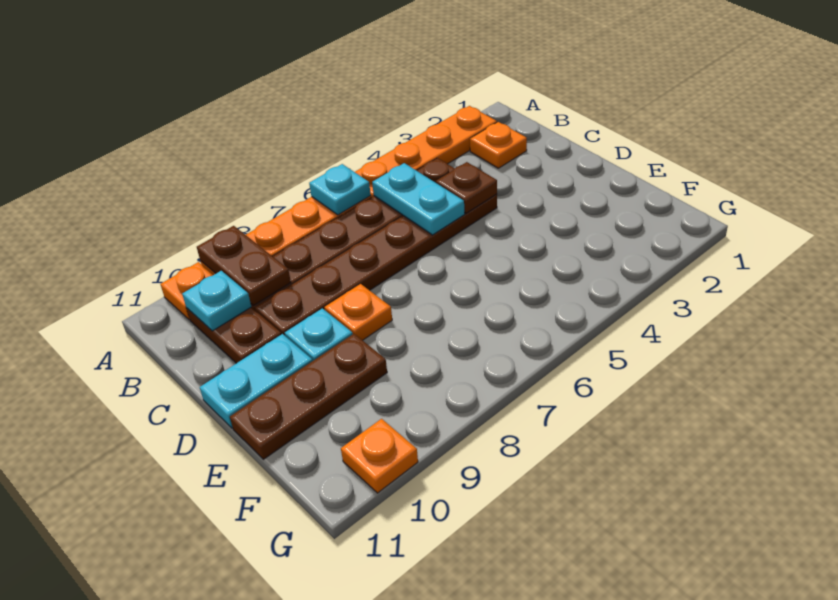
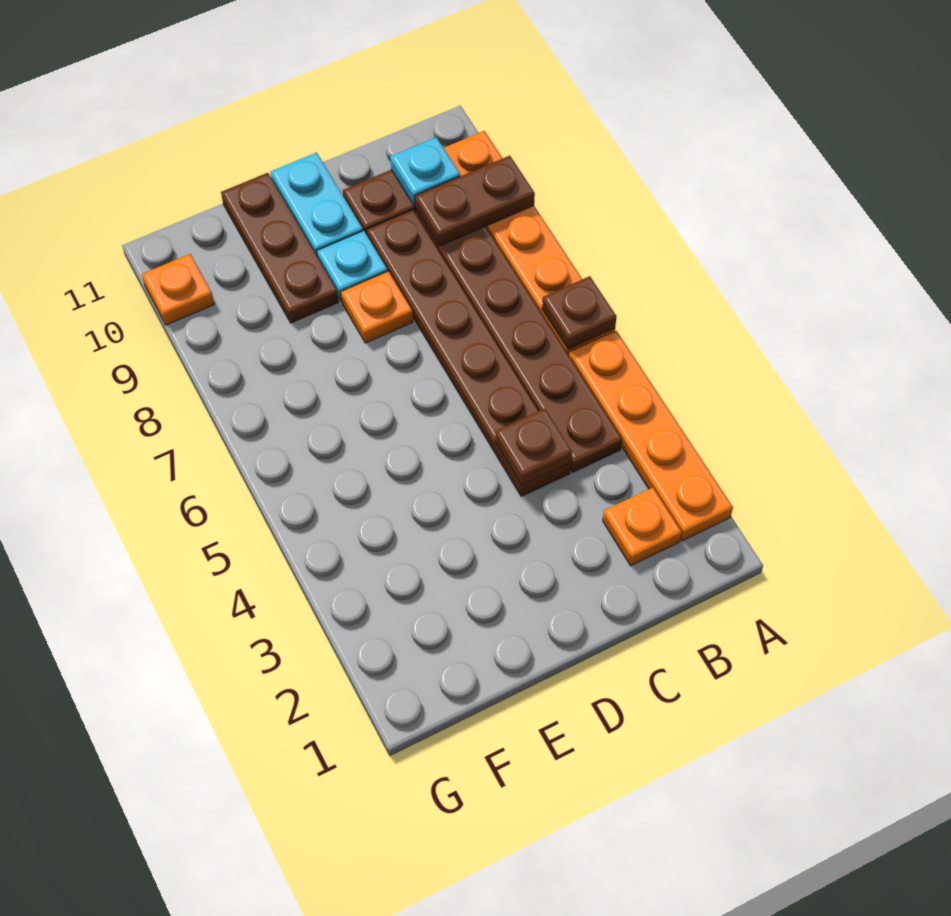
cyan plate A6 level 2 -> brown plate A6 level 2
cyan plate B5:C5 level 2 -> none

